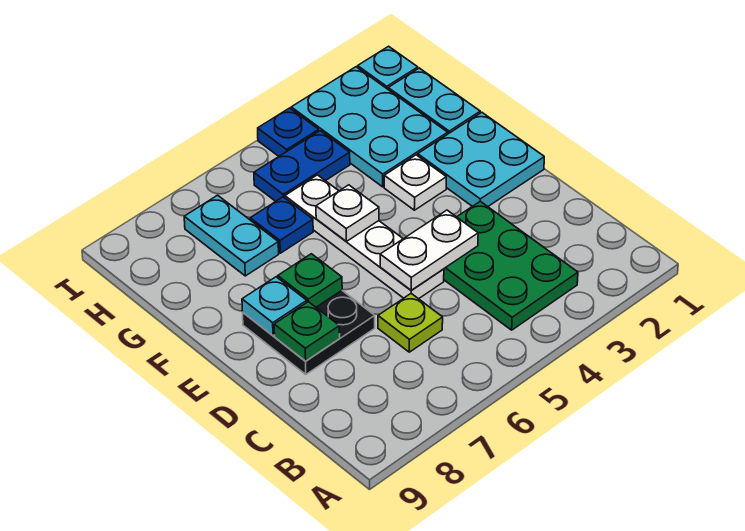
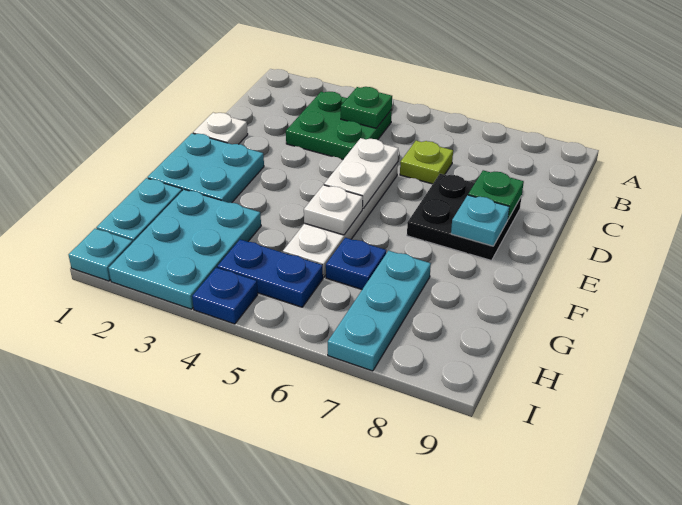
green plate B3:D4 level 1 -> green plate B3:C4 level 1
white plate D4:D5 level 2 -> white plate D5:E5 level 2
green plate E7 level 2 -> green plate B4 level 2
white plate F3 level 1 -> white plate D1 level 1
cyan plate G7:H7 level 1 -> cyan plate G7:I7 level 1

